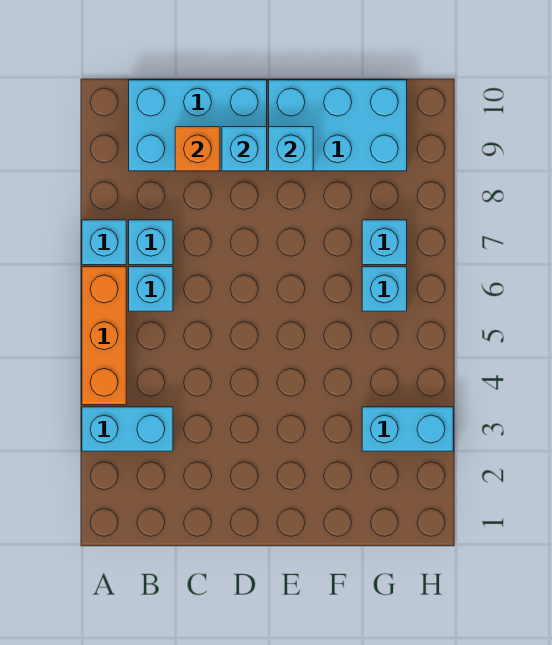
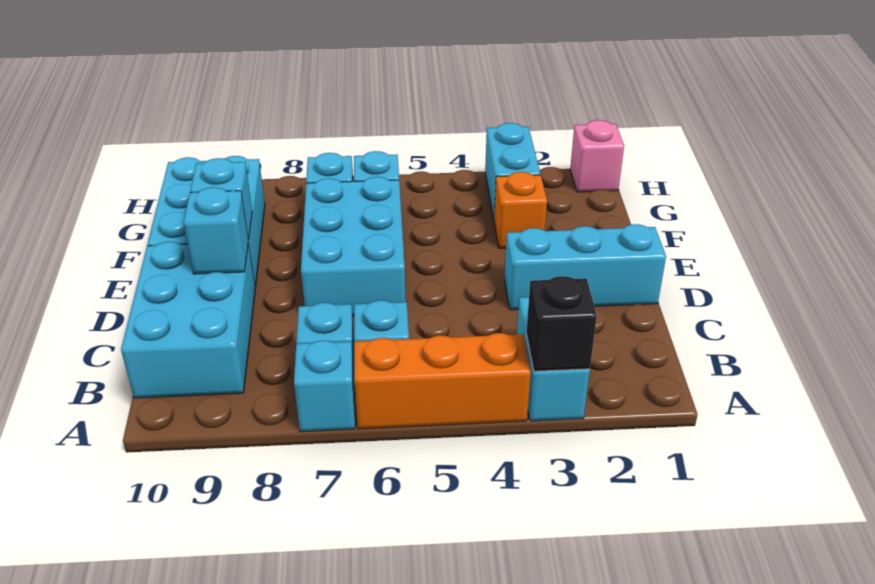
none -> black brick A3 level 2
orange brick C9 level 2 -> orange brick F3 level 1
none -> cyan brick D1:D3 level 1
none -> cyan brick D6:F7 level 1
none -> pink brick H1 level 1

